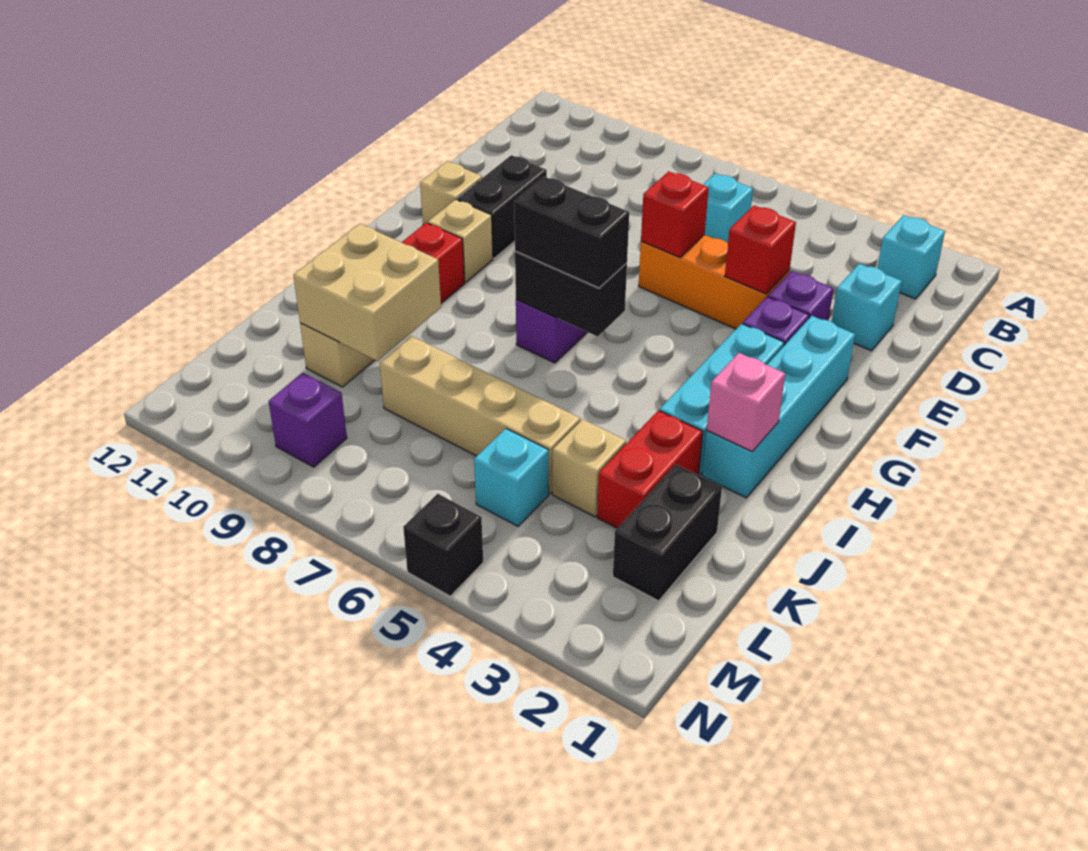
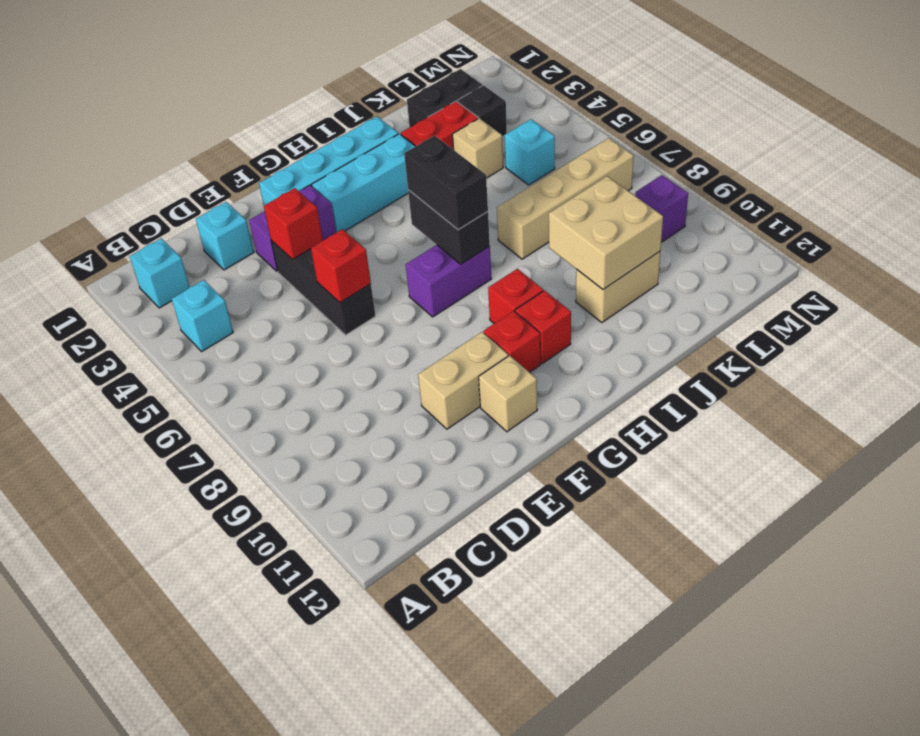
cyan brick C6 level 1 -> cyan brick B4 level 1
orange brick E4:E6 level 1 -> black brick E4:E6 level 1
black brick E10:F10 level 1 -> tan brick E10:F10 level 1
tan brick G10 level 1 -> red brick G10 level 1
none -> red brick H9 level 1
pink brick I2 level 2 -> none
tan brick K5:K8 level 1 -> tan brick J7:M7 level 1
black brick N5 level 1 -> black brick L3 level 1

